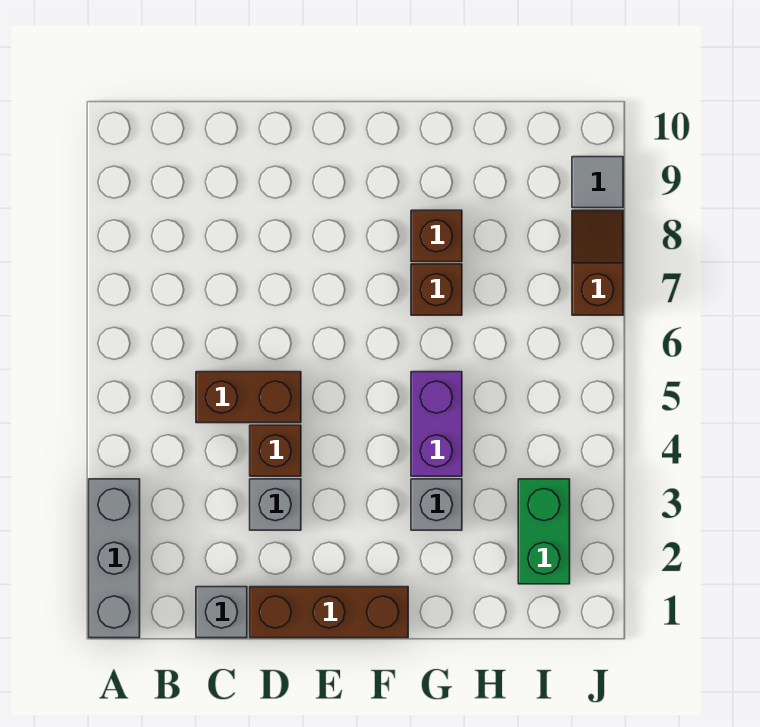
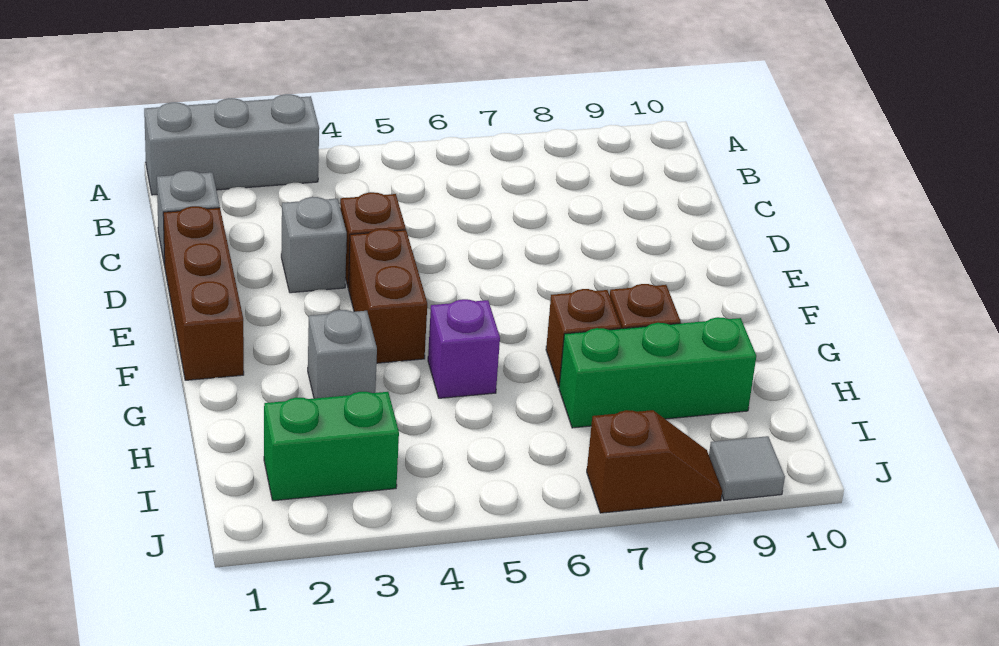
brown brick C5:D5 level 1 -> brown brick E4:F4 level 1
purple brick G4:G5 level 1 -> purple brick G5 level 1
none -> green brick H7:H9 level 1

